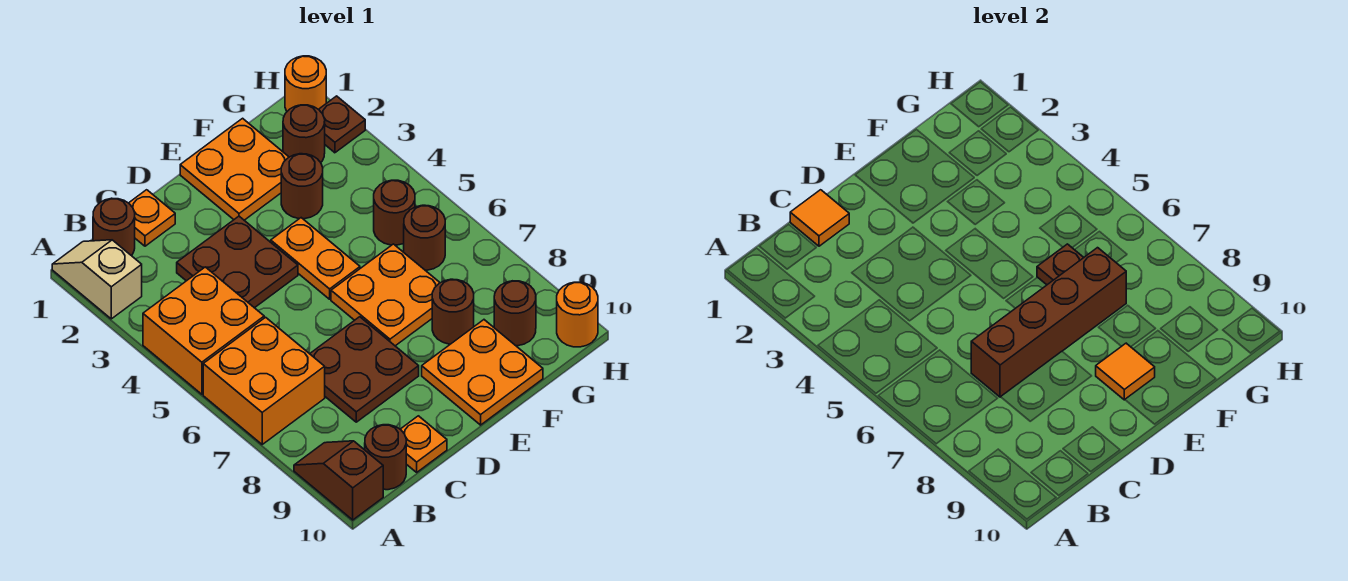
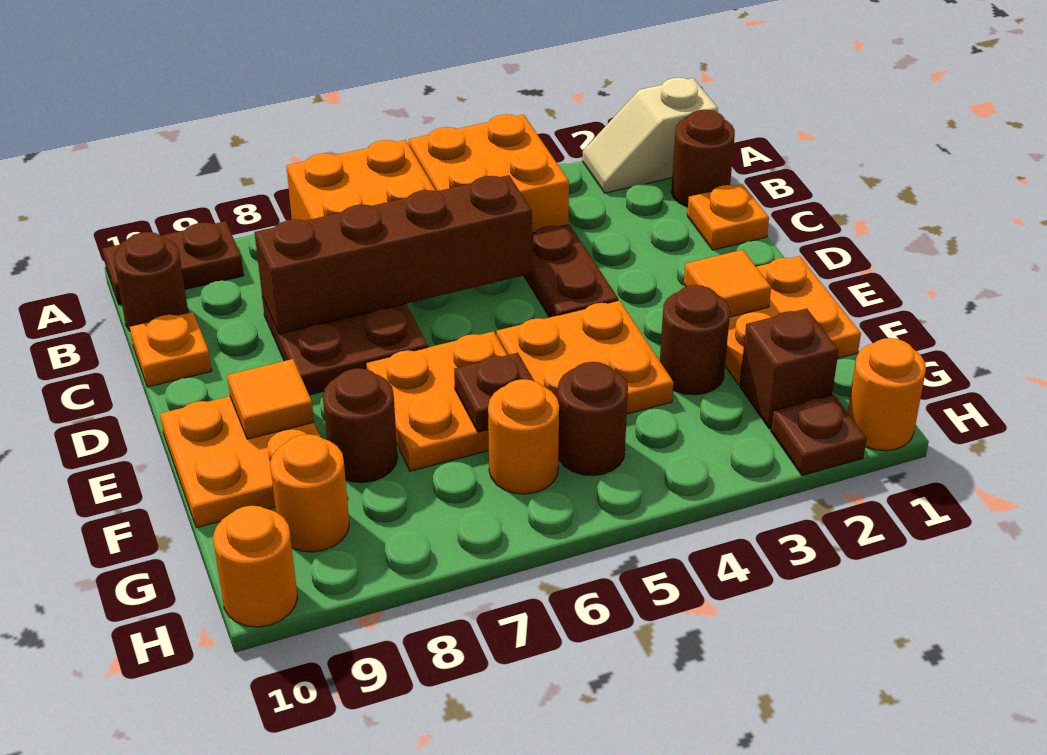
tan slope A1:A2 level 1 top 2 -> tan slope A1:A2 level 1 top 1
brown slope A9:A10 level 1 top 10 -> brown plate A9:A10 level 1
orange tile C1 level 2 -> orange tile E2 level 2
brown plate C3:D4 level 1 -> brown plate C4:D4 level 1
brown brick C7:F7 level 2 -> brown brick C5:C8 level 2
orange plate E4:E5 level 1 -> orange plate E4:F5 level 1
brown round brick G2 level 1 -> brown brick G2 level 1
brown round brick G6 level 1 -> orange round brick G6 level 1
brown round brick G9 level 1 -> orange round brick G9 level 1

